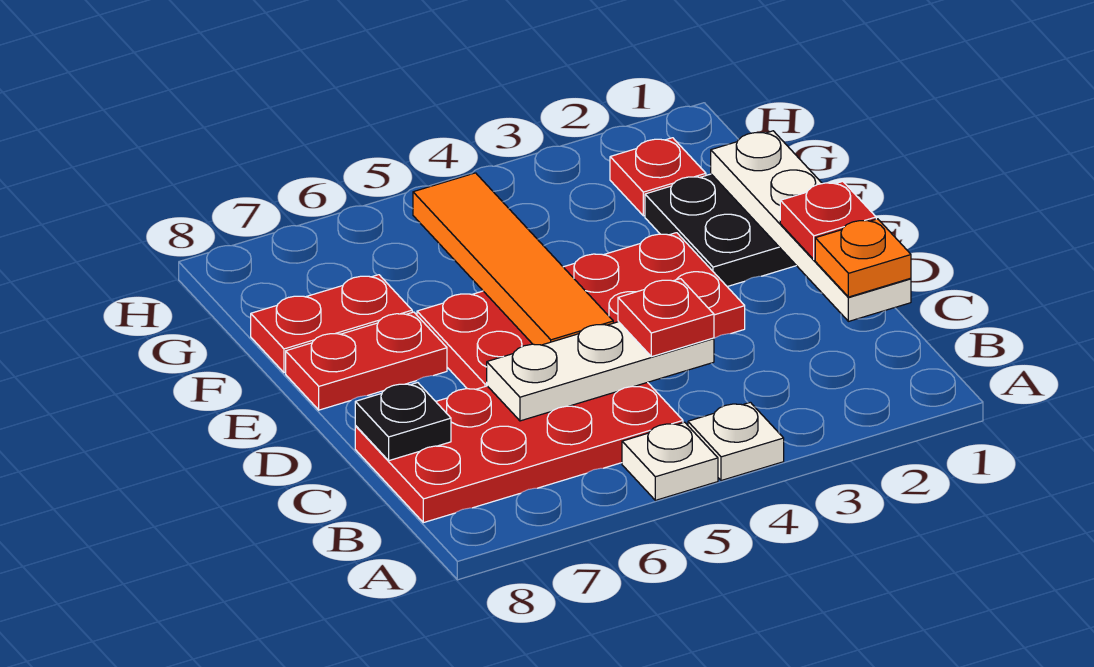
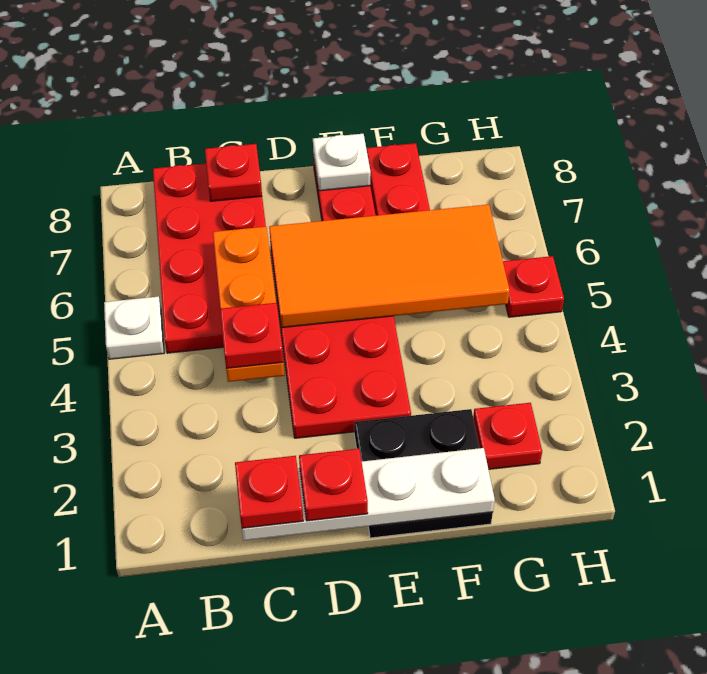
white plate A4 level 1 -> white plate E8 level 2
orange plate C1 level 3 -> red plate C1 level 3
white plate C4:C6 level 2 -> orange plate C4:C6 level 2
black plate C8 level 2 -> red plate C8 level 2
orange tile D5:G5 level 2 -> orange tile D5:G6 level 2
none -> red plate H5 level 1

